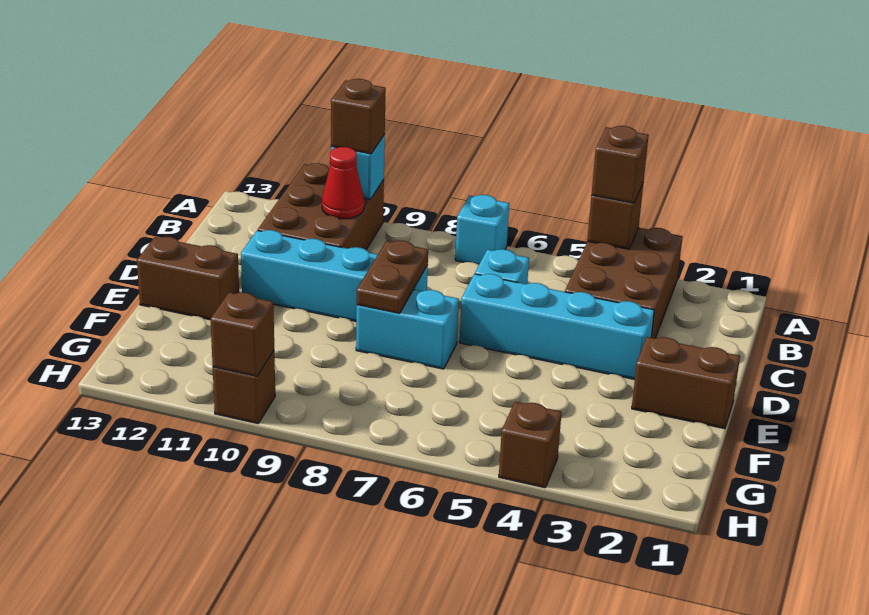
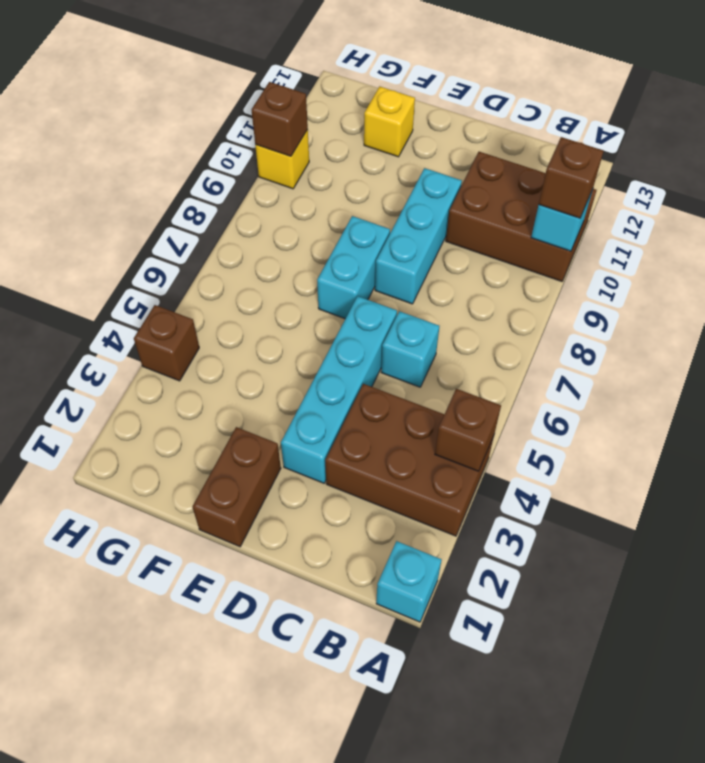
brown brick A4 level 3 -> none
cyan brick A7 level 1 -> cyan brick A1 level 1
red cone B10 level 2 -> none
cyan brick D8:D11 level 1 -> cyan brick D8:D10 level 1
brown plate D8:E8 level 2 -> none
brown brick E12:E13 level 1 -> none
none -> yellow brick F12 level 1
brown brick H10 level 1 -> yellow brick H10 level 1

